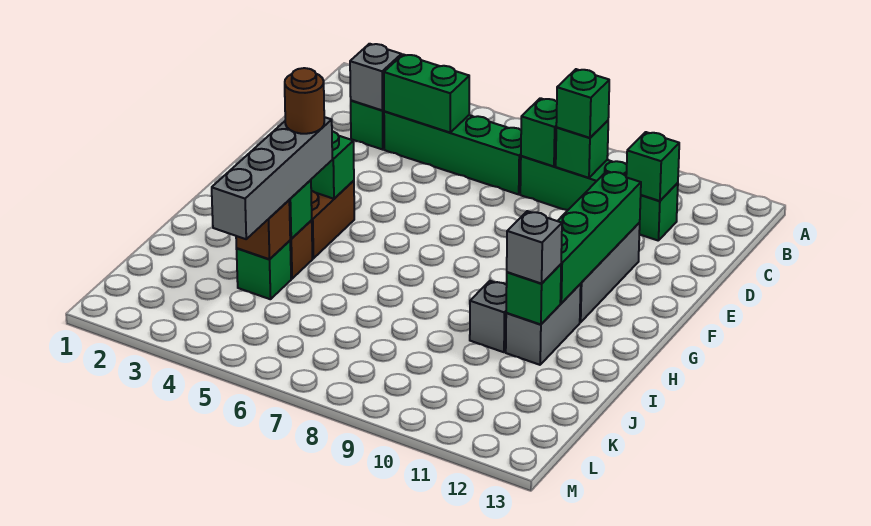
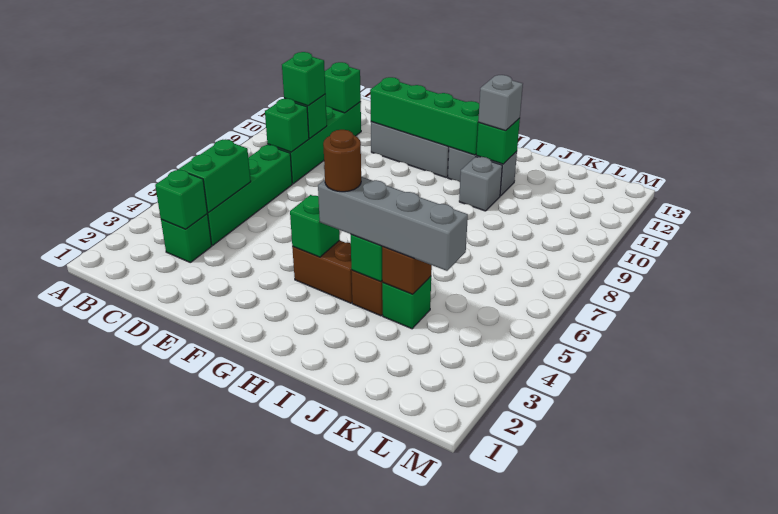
grey brick C3 level 2 -> green brick C3 level 2

